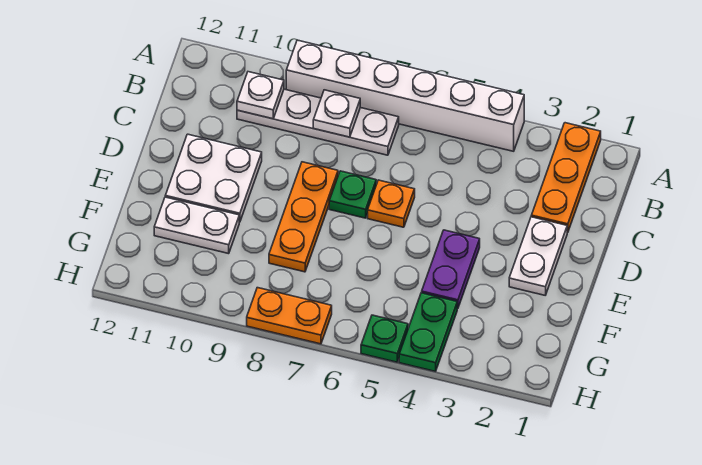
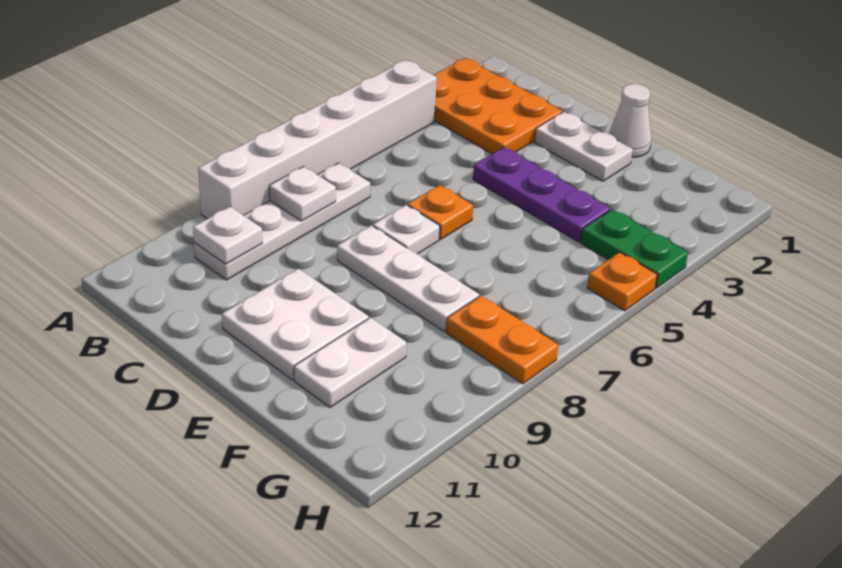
orange plate A2:C2 level 1 -> orange plate A2:C3 level 1
green plate D7 level 1 -> white plate D7 level 1
orange plate D8:F8 level 1 -> white plate D8:F8 level 1
none -> white cone E1 level 1
purple plate E4:F4 level 1 -> purple plate D4:F4 level 1
green plate H5 level 1 -> orange plate H5 level 1
orange plate H7:H8 level 1 -> orange plate G8:H8 level 1

